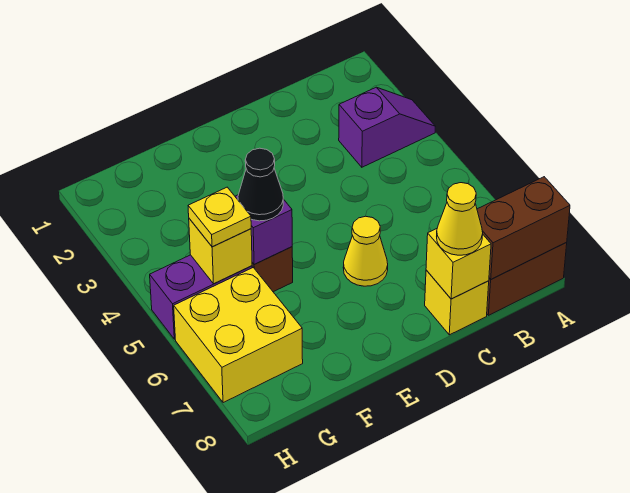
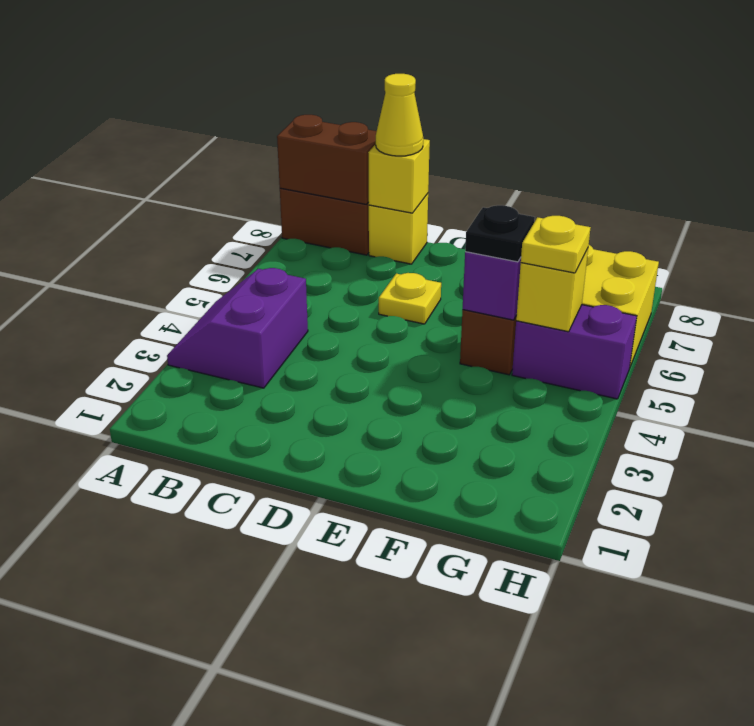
purple slope A3:B3 level 1 top B -> purple slope A3:B4 level 1 top B
yellow cone D6 level 1 -> yellow plate D6 level 1
black cone F5 level 3 -> black plate F5 level 3

